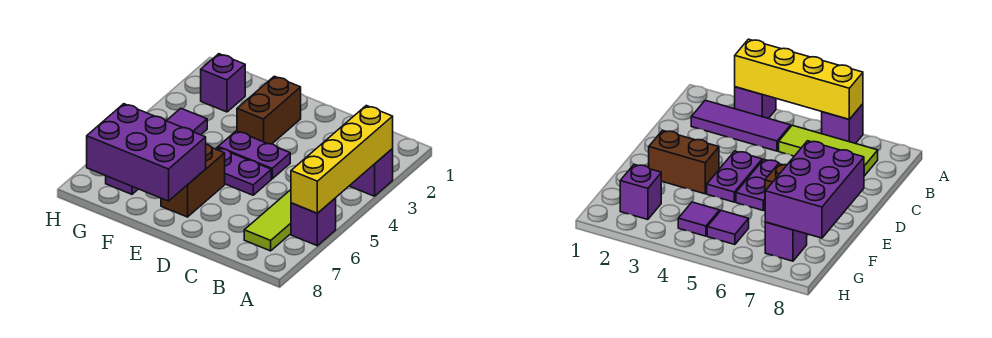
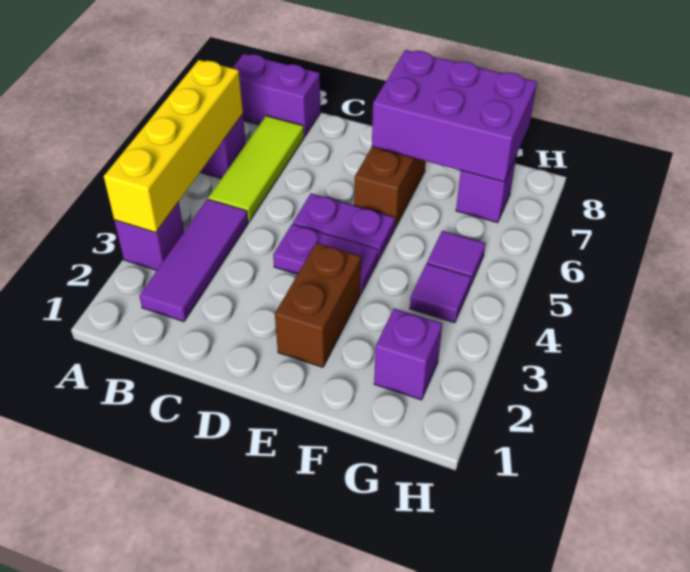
none -> purple brick A8:B8 level 1

